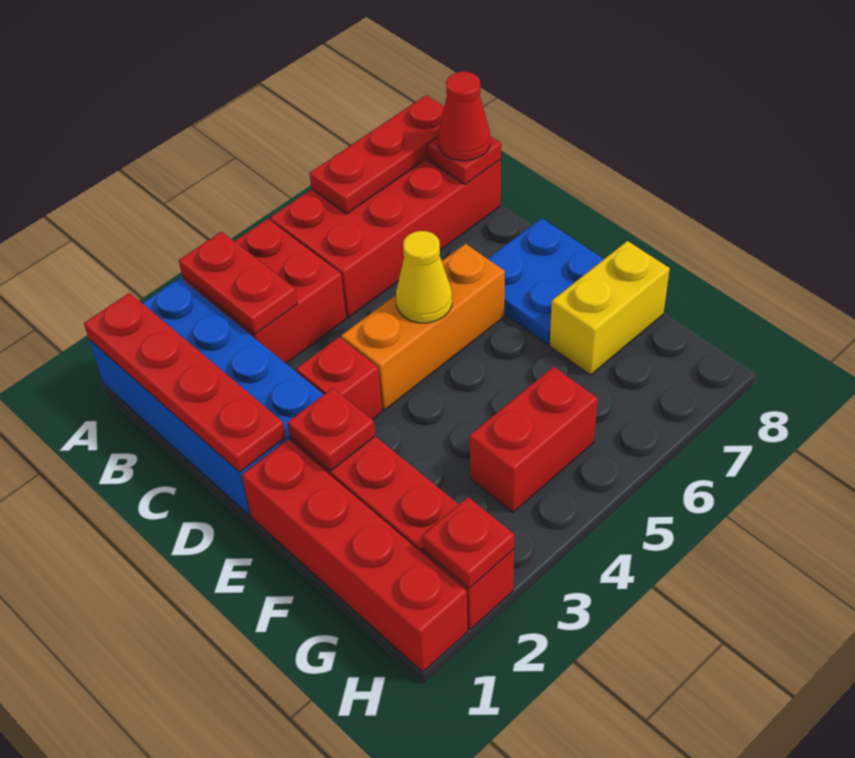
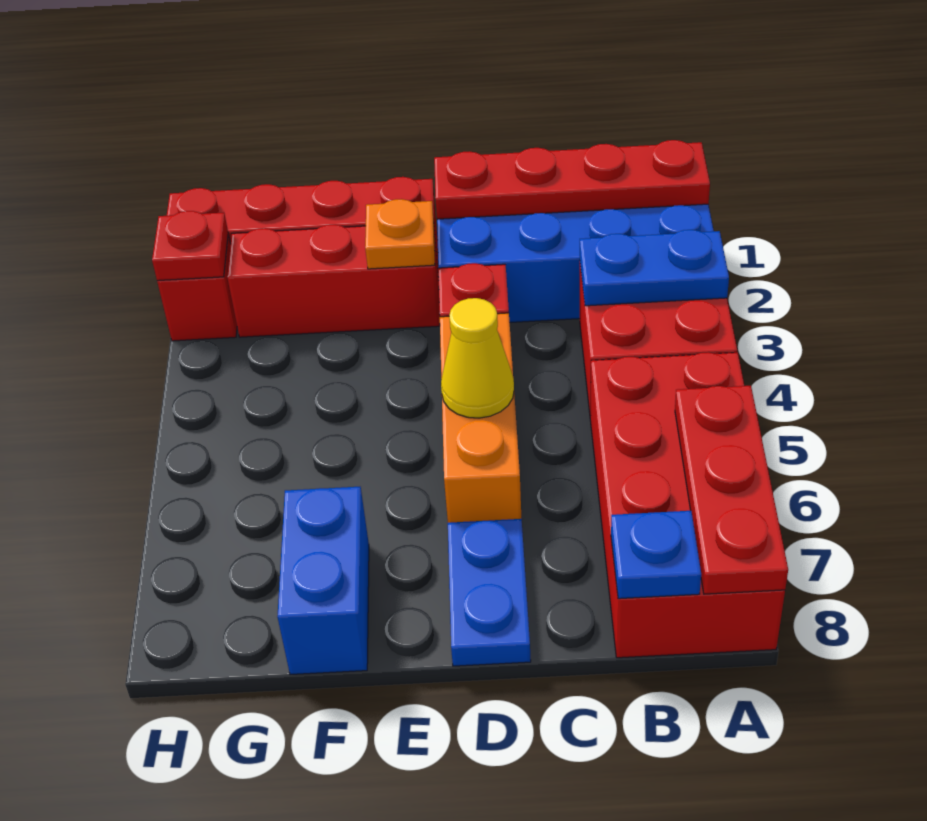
red plate A3:B3 level 2 -> blue plate A3:B3 level 2
red plate B8 level 2 -> blue plate B8 level 2
red cone B8 level 3 -> none
blue plate D7:E8 level 1 -> blue plate D7:D8 level 1
red plate E2 level 2 -> orange plate E2 level 2
yellow brick F7:F8 level 1 -> blue brick F7:F8 level 1
red brick G4:G5 level 1 -> none

